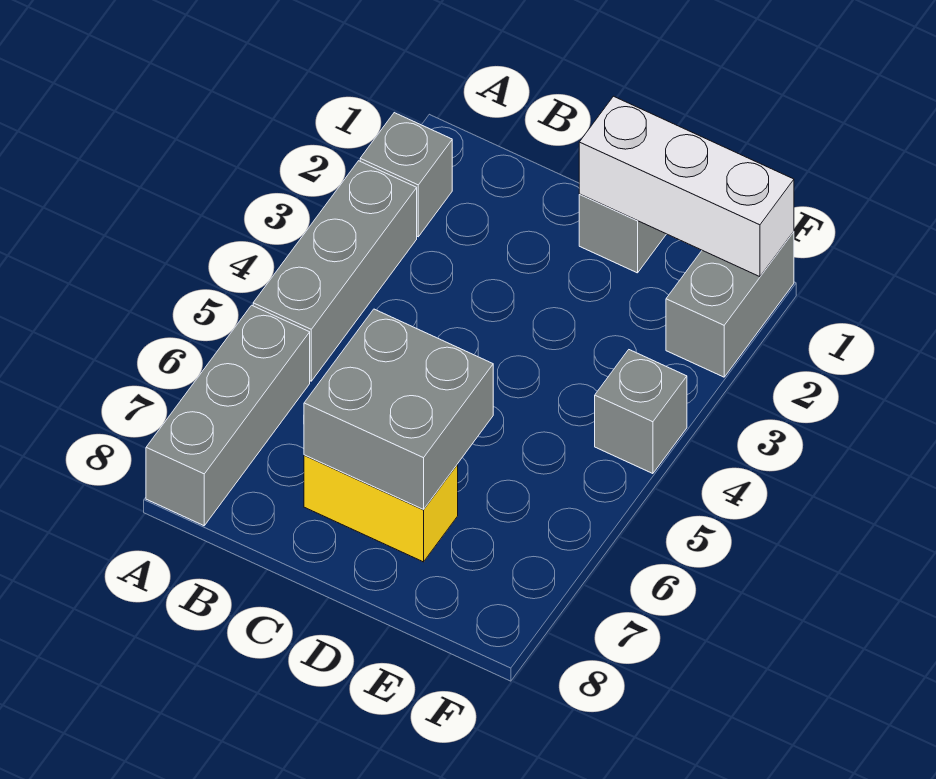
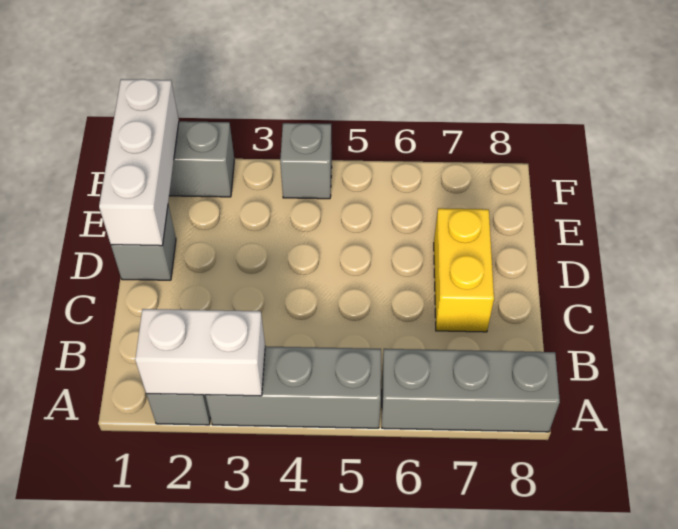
none -> white brick A2:A3 level 2
grey brick C6:D7 level 2 -> none

